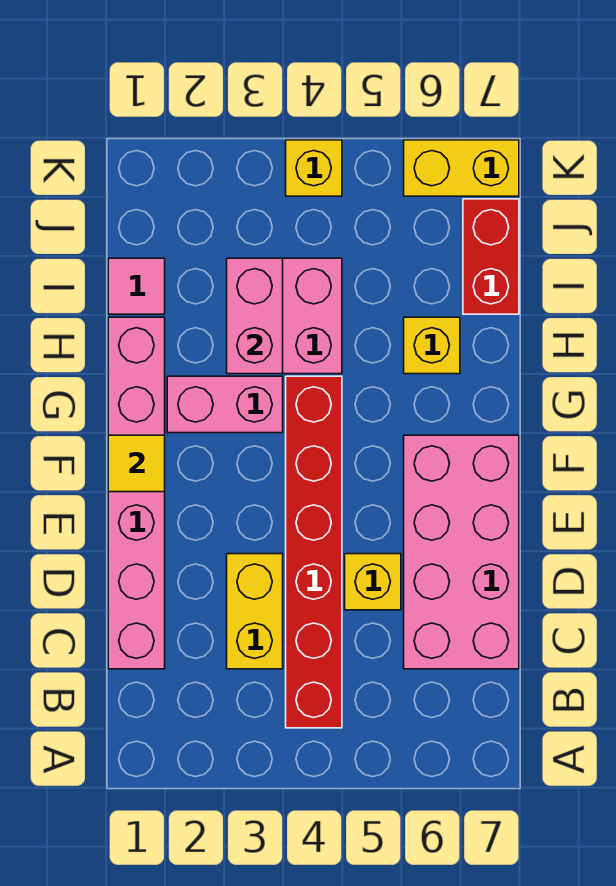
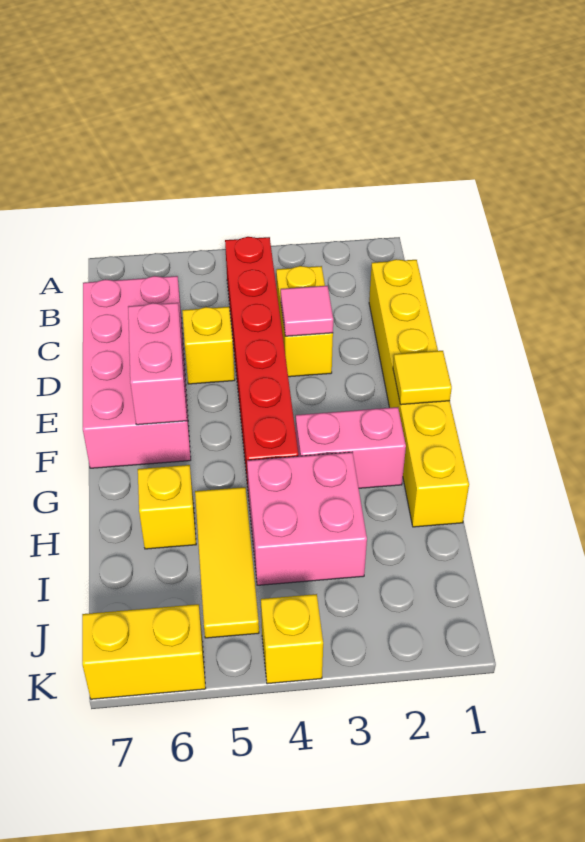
pink brick C1:H1 level 1 -> yellow brick C1:H1 level 1
pink brick H3:I3 level 2 -> pink brick E6:F6 level 2
none -> yellow tile H5:J5 level 1
pink tile I1 level 1 -> pink tile D3 level 2
red brick I7:J7 level 1 -> none

